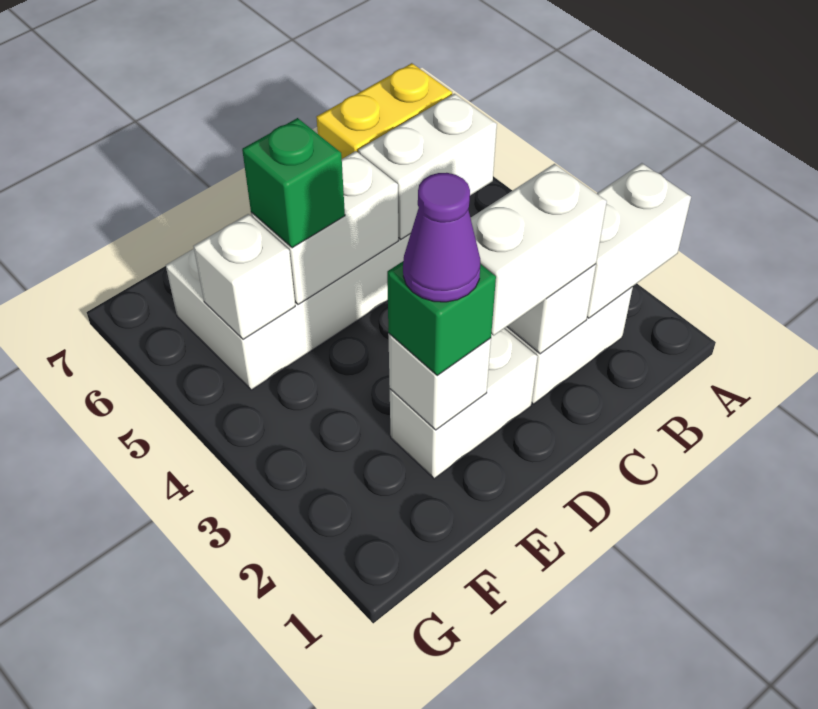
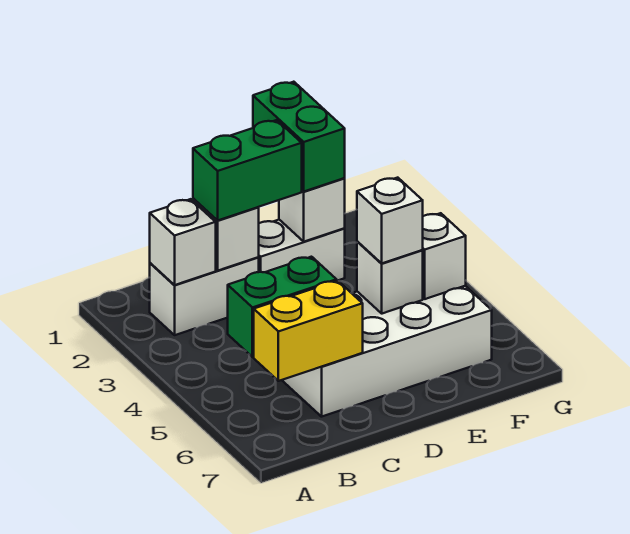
white brick A2:B2 level 2 -> white brick B2 level 2
white brick B5:C5 level 2 -> green brick B5:C5 level 2
white brick C2:D2 level 3 -> green brick C2:D2 level 3
white brick D5:E5 level 2 -> white brick E5 level 2
green brick E2 level 3 -> green brick E1:E2 level 3
purple cone E2 level 4 -> none
green brick E5 level 3 -> white brick E5 level 3

